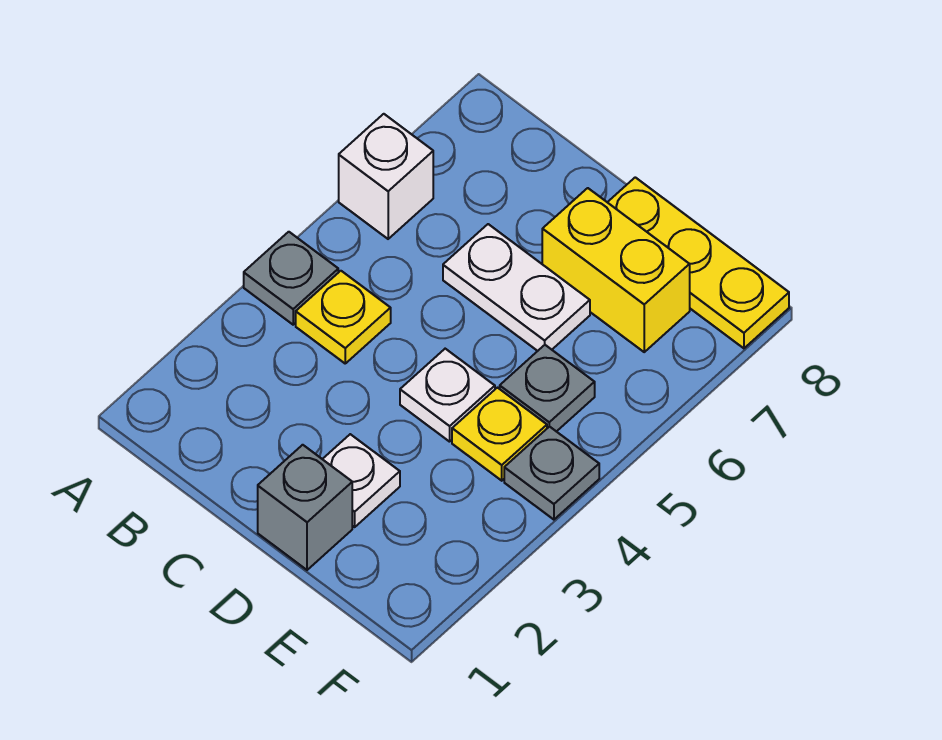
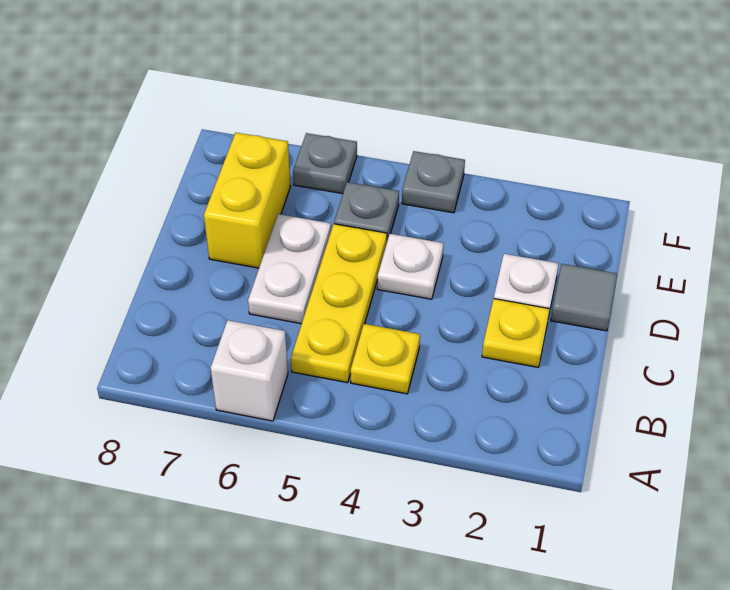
grey plate A4 level 1 -> grey plate F6 level 1
grey brick D1 level 1 -> grey tile D1 level 1
yellow plate D8:F8 level 1 -> yellow plate B5:D5 level 1
yellow plate E4 level 1 -> yellow plate C2 level 1

